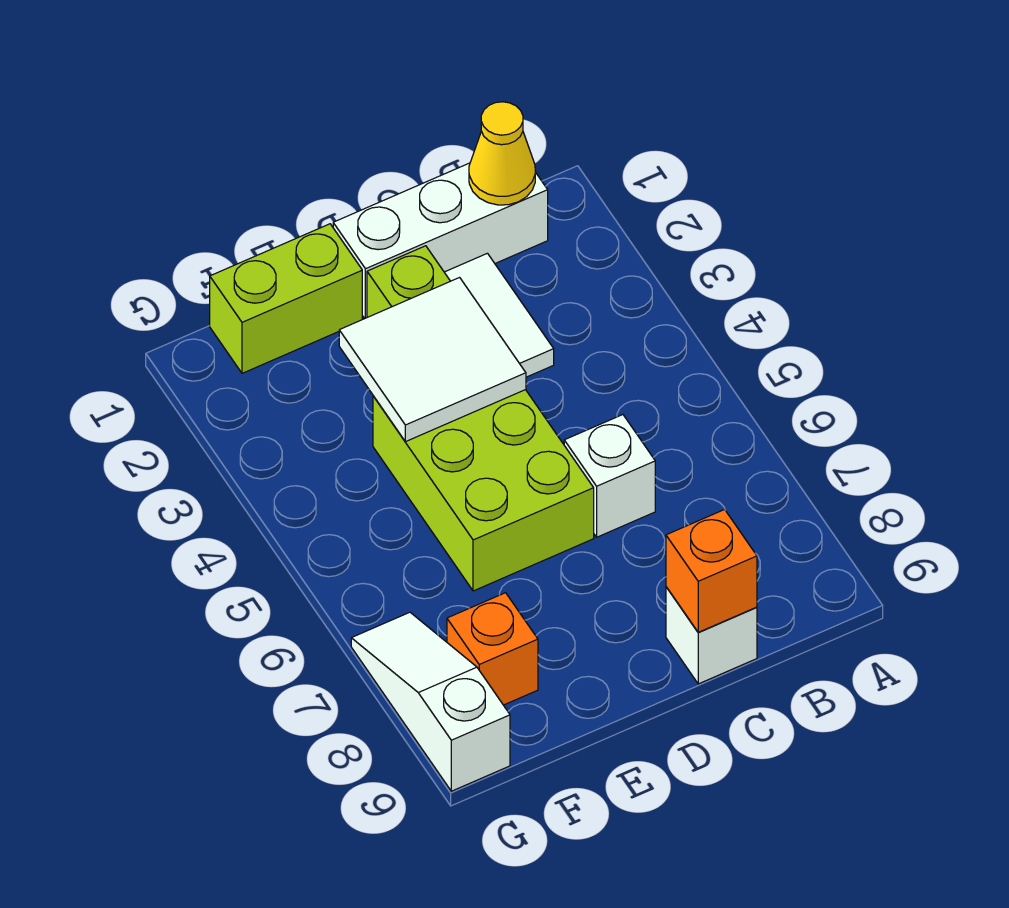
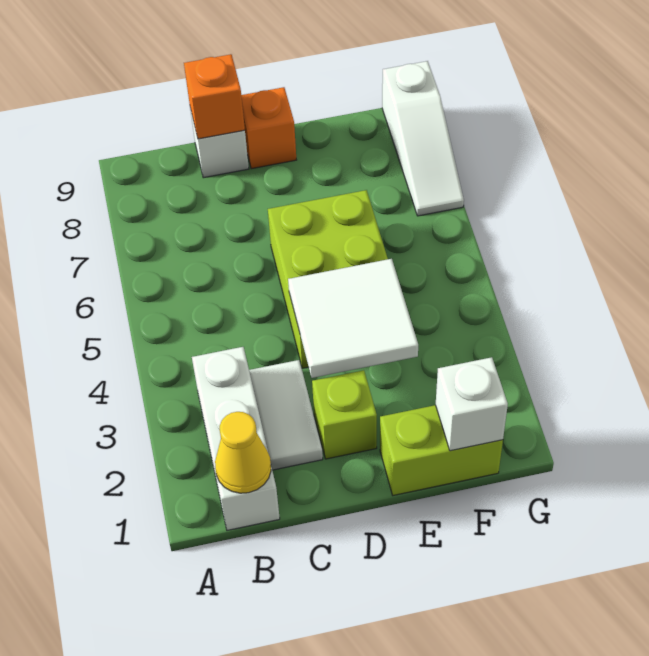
white brick B1:D1 level 1 -> white brick B1:B3 level 1
white brick C6 level 1 -> white brick F1 level 2
orange brick F8 level 1 -> orange brick D9 level 1

